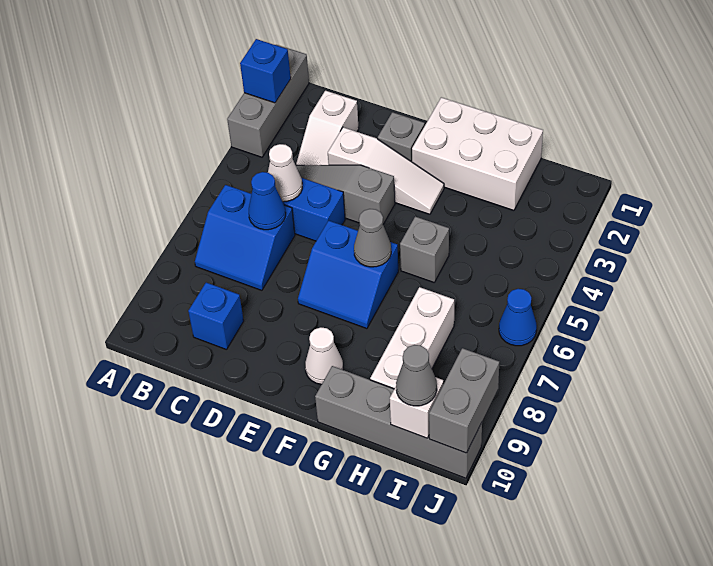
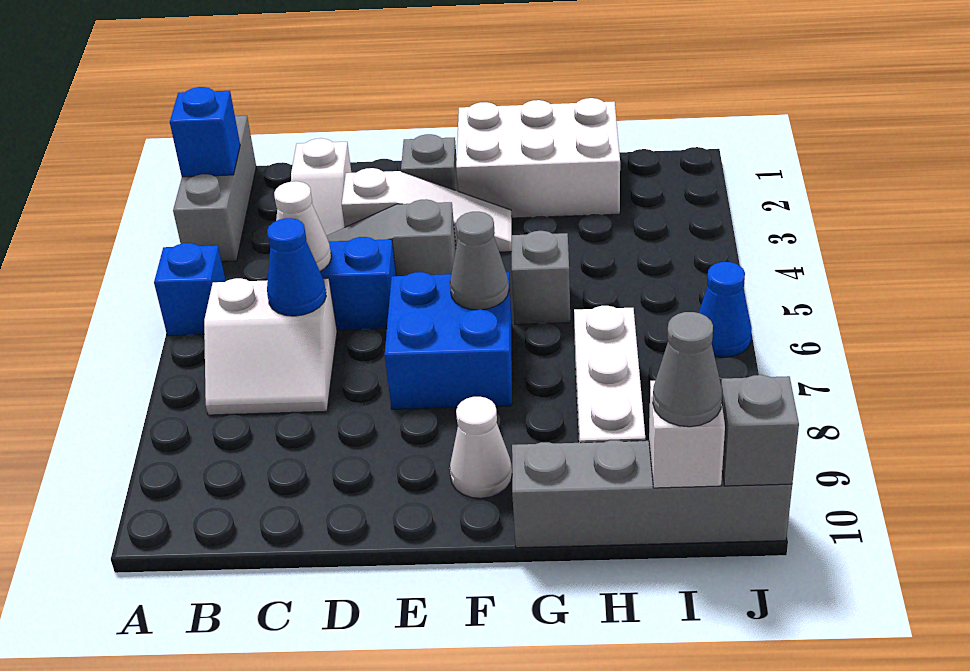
blue slope B6:C7 level 1 top 6 -> white slope B6:C7 level 1 top 6
blue brick C9 level 1 -> blue brick A5 level 1
blue slope E6:F7 level 1 top 6 -> blue brick E6:F7 level 1
grey brick J9:J10 level 2 -> grey brick J10 level 2

